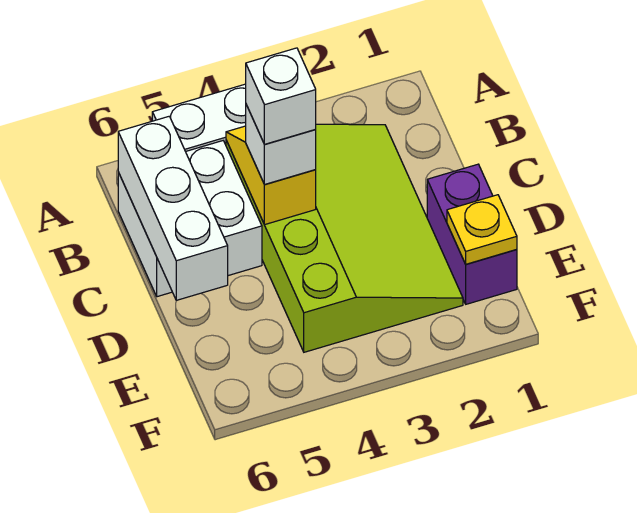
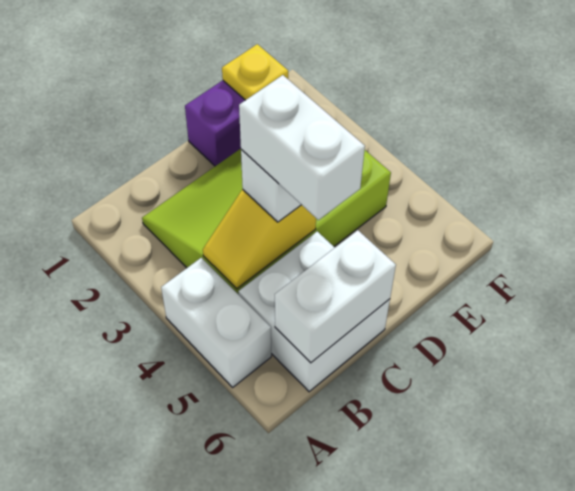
white brick B6:D6 level 2 -> white brick B6:C6 level 2
white brick C4 level 4 -> white brick C4:C5 level 4

